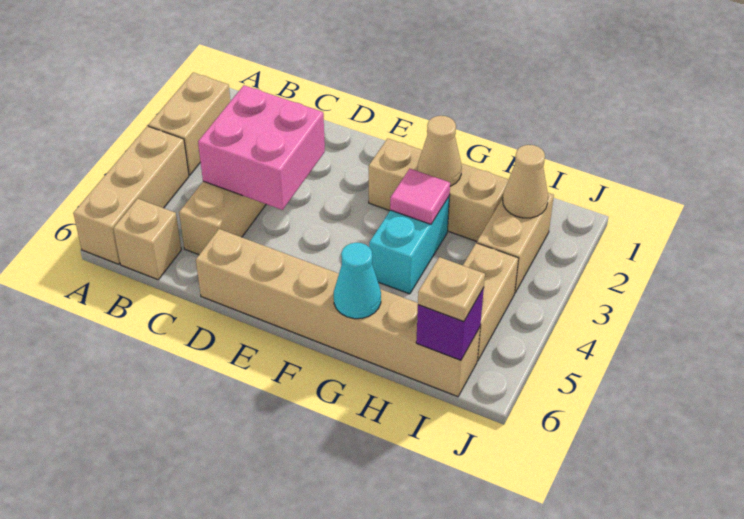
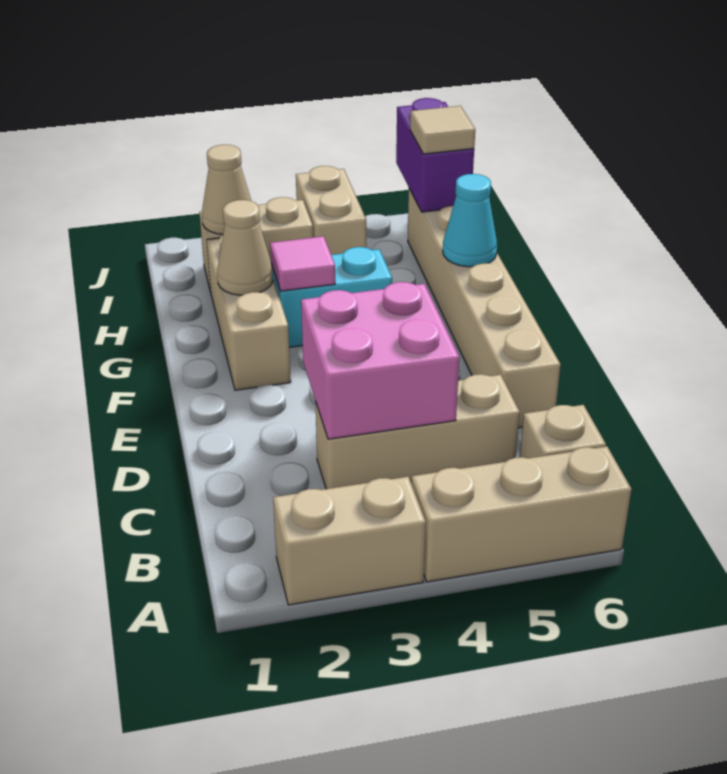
tan brick I4:I5 level 1 -> tan brick I4:J4 level 1
purple brick I6 level 2 -> purple brick I6:J6 level 2
tan plate I6 level 3 -> tan tile I6 level 3

